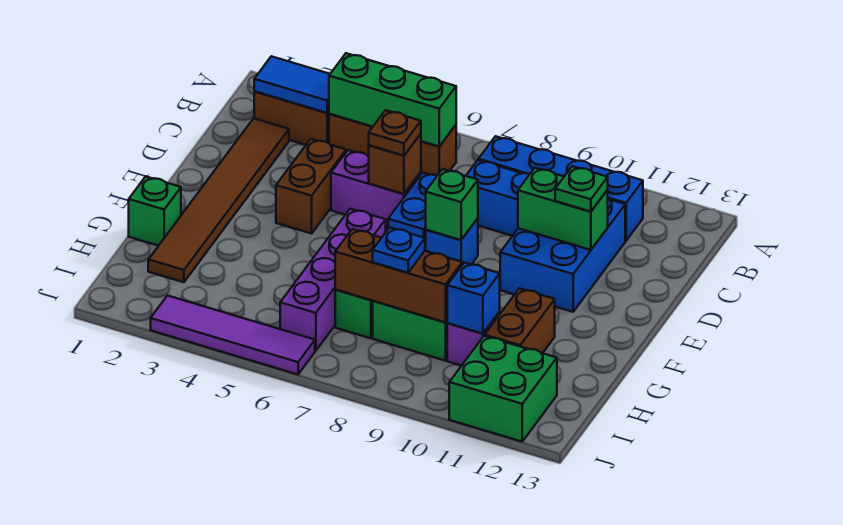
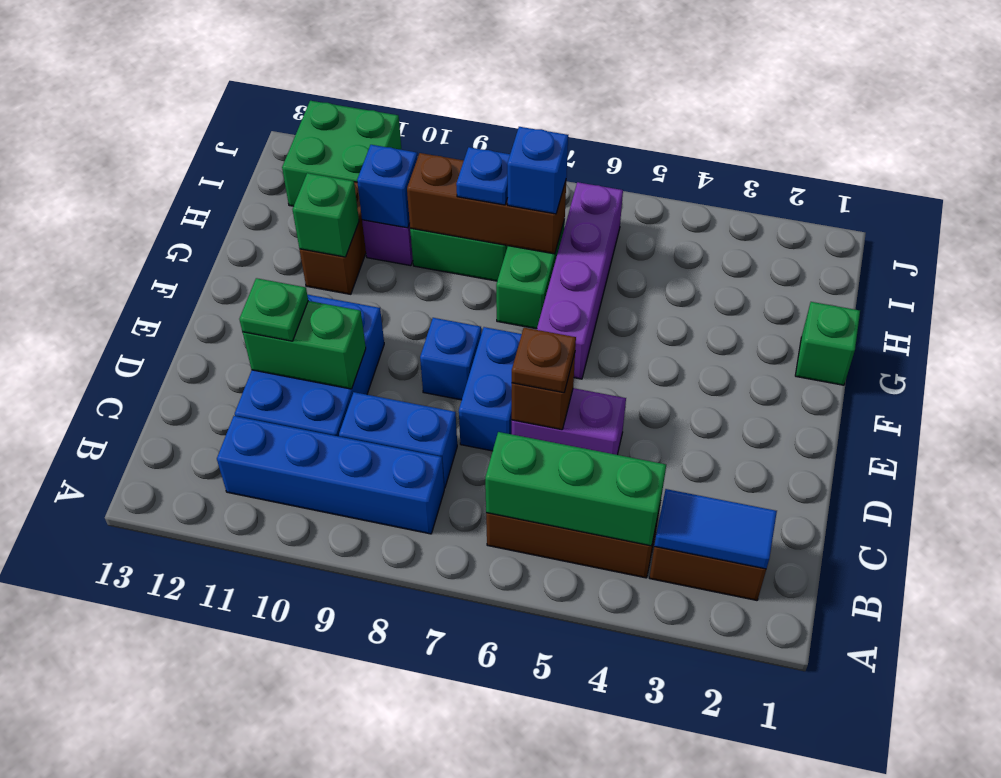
brown tile C2:H2 level 1 -> none
brown brick D4:E4 level 1 -> none
green brick E8 level 2 -> green brick G11 level 2
none -> blue brick H7 level 3
purple tile J3:J6 level 1 -> none

